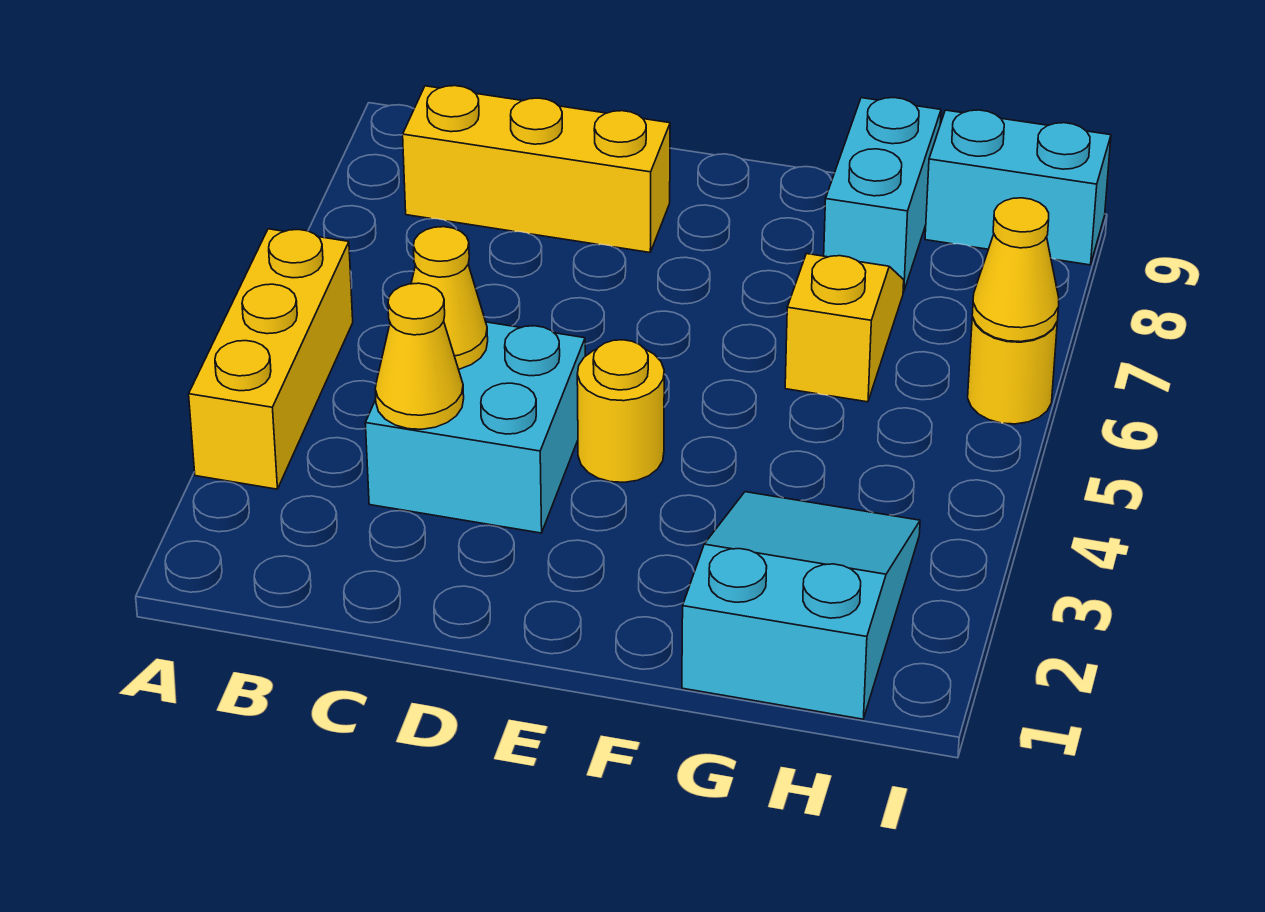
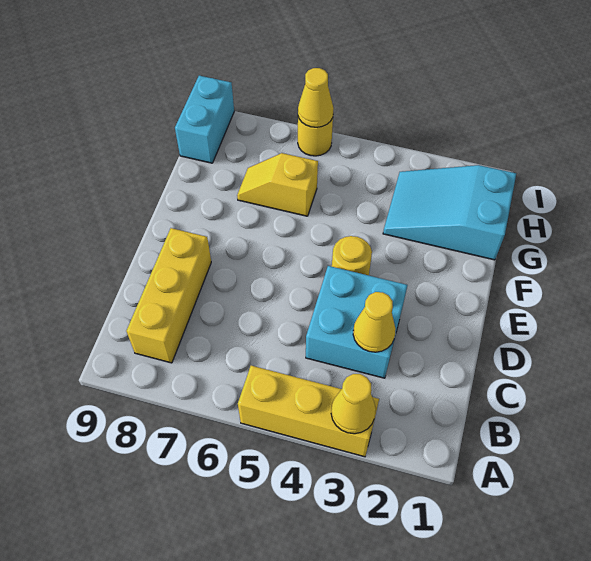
yellow cone C4 level 2 -> yellow cone A3 level 2
cyan brick G8:G9 level 1 -> none

